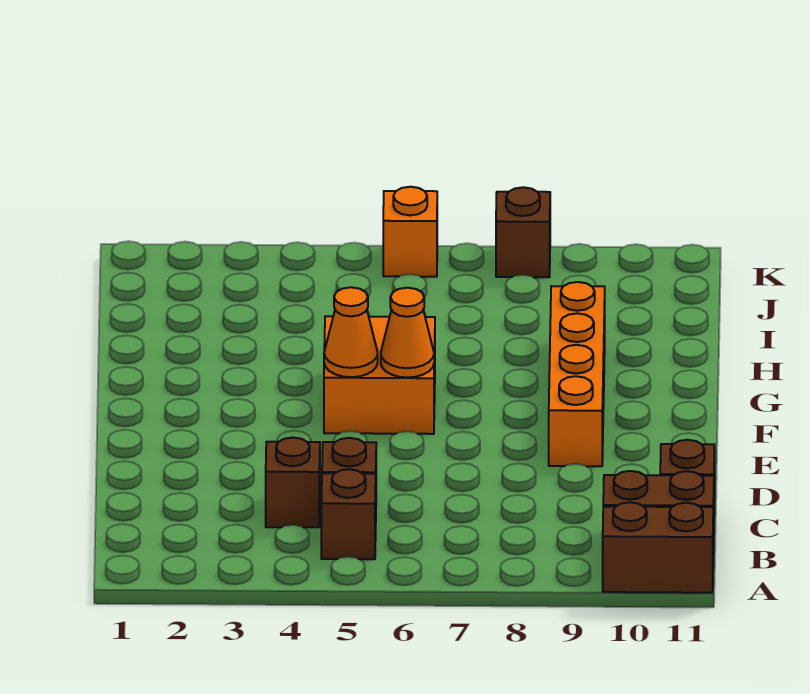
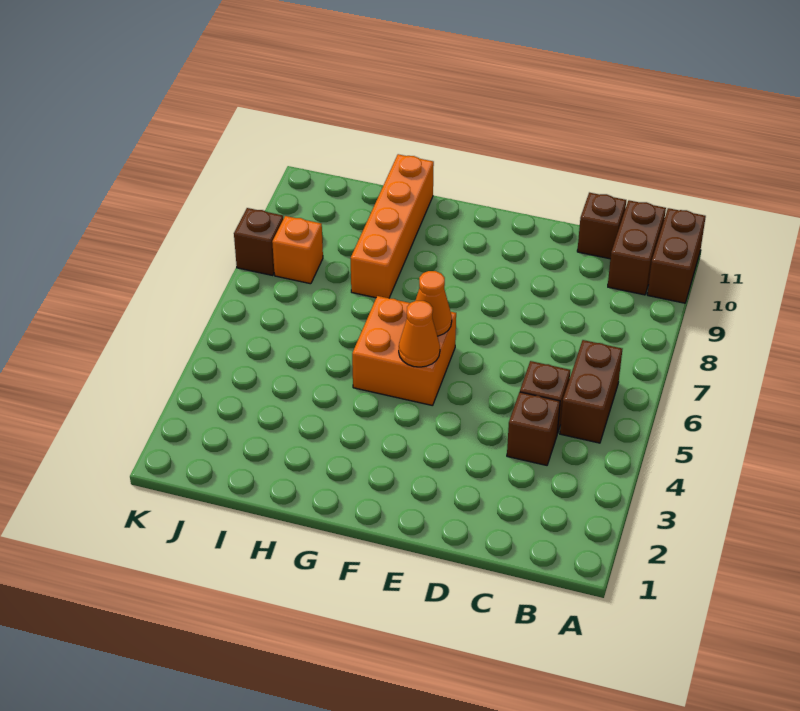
brown brick B5 level 1 -> brown brick B5:B6 level 1
orange brick E9:H9 level 1 -> orange brick H8:H11 level 1
orange brick K6 level 1 -> orange brick J8 level 1

